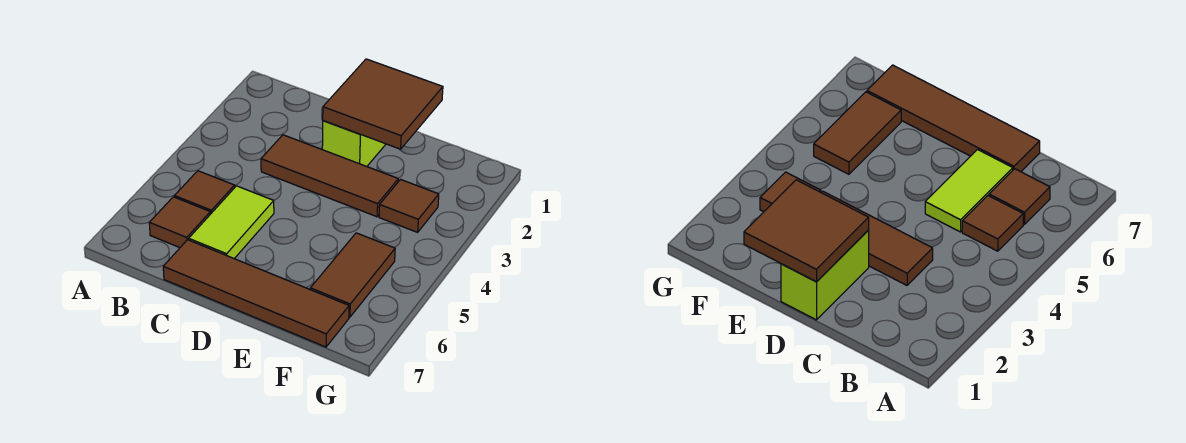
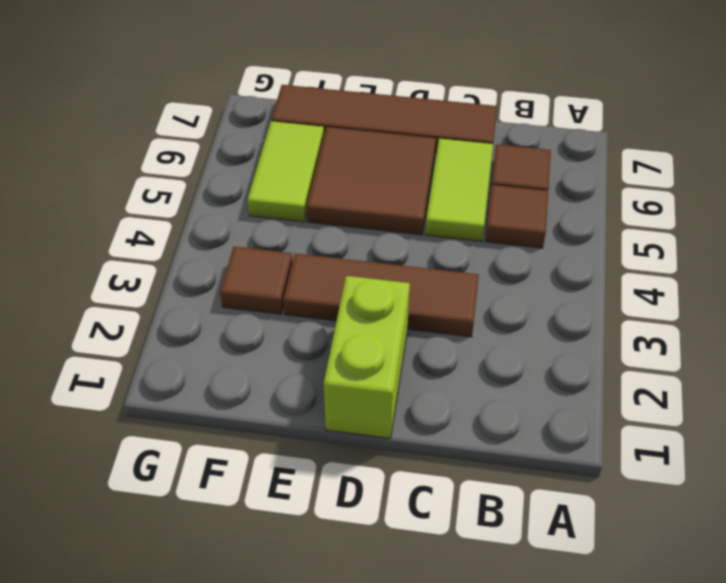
brown tile D1:E2 level 2 -> brown tile D5:E6 level 1
brown tile F5:F6 level 1 -> lime tile F5:F6 level 1

